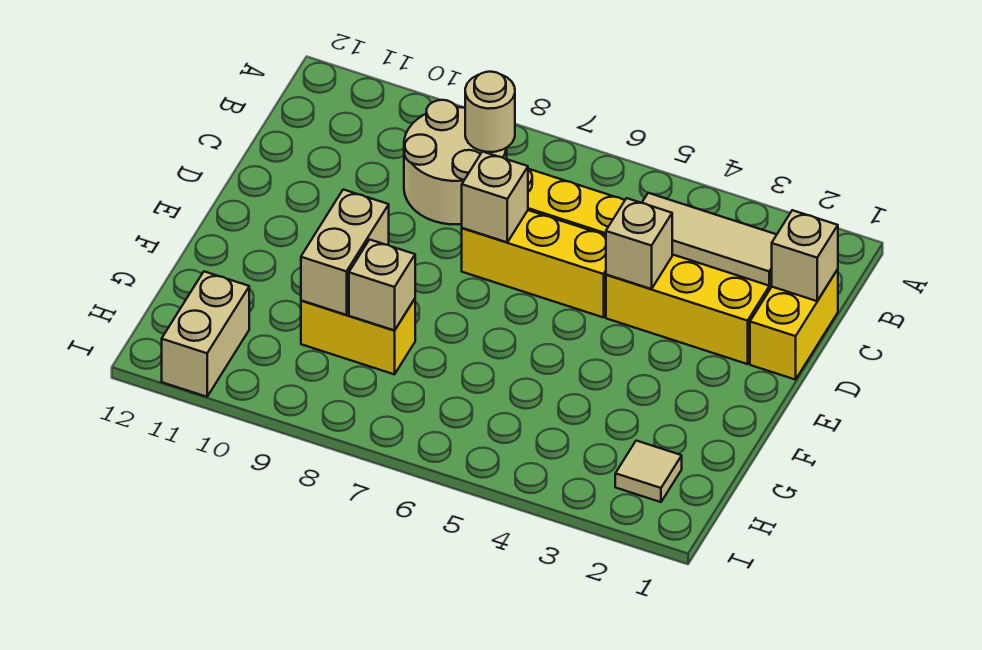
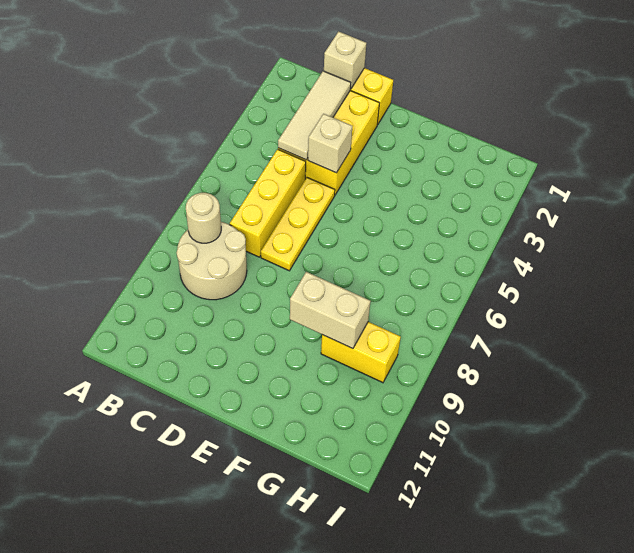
yellow brick D5:D7 level 1 -> yellow plate D5:D7 level 1
tan brick D7 level 2 -> none
yellow brick G8:G9 level 1 -> yellow brick G9:H9 level 1
tan brick G8 level 2 -> none
tan tile H2 level 1 -> none
tan brick H11:I11 level 1 -> none

